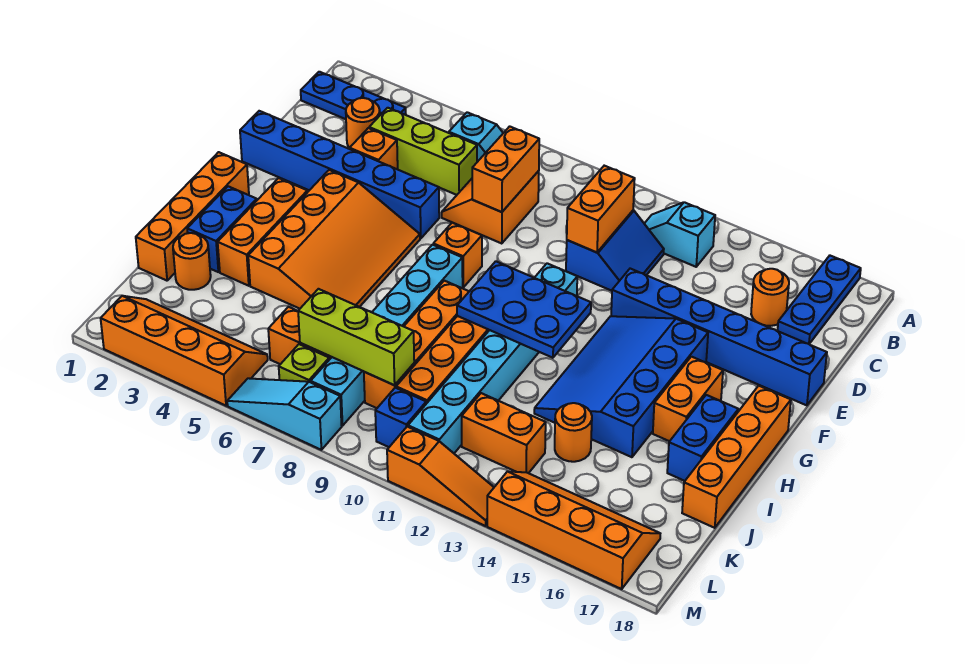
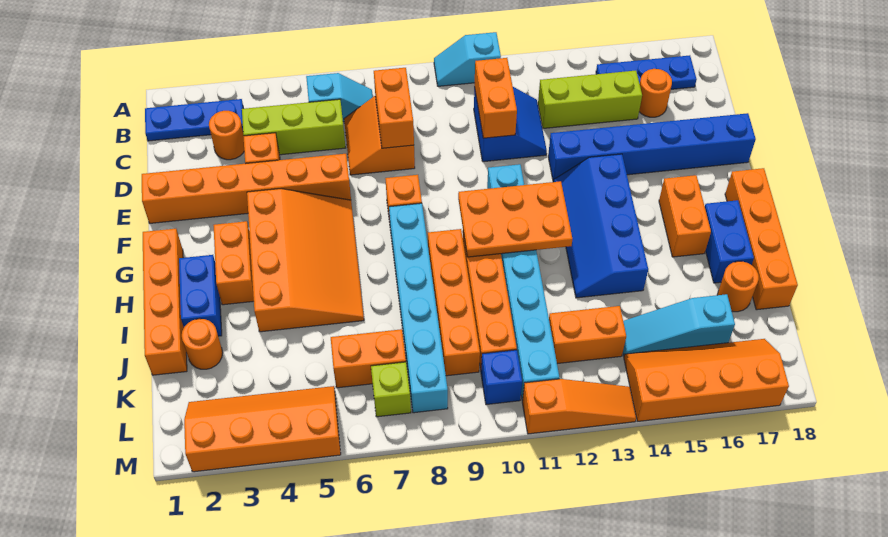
blue plate A17:C17 level 1 -> blue plate B15:B17 level 1
cyan slope B12:B13 level 1 top 13 -> cyan slope A10:A11 level 1 top 11
blue brick E1:E6 level 1 -> orange brick E1:E6 level 1
blue slope F13:I15 level 1 top 15 -> blue slope F13:I14 level 1 top 14
orange brick G3:I3 level 1 -> orange brick G3:H3 level 1
blue plate G10:H12 level 2 -> orange plate G10:H12 level 2
orange round brick J14 level 1 -> orange round brick J17 level 1
lime brick K7:K9 level 2 -> lime brick C13:C15 level 1
cyan slope M6:M8 level 1 top 8 -> cyan slope K14:K16 level 1 top 16

